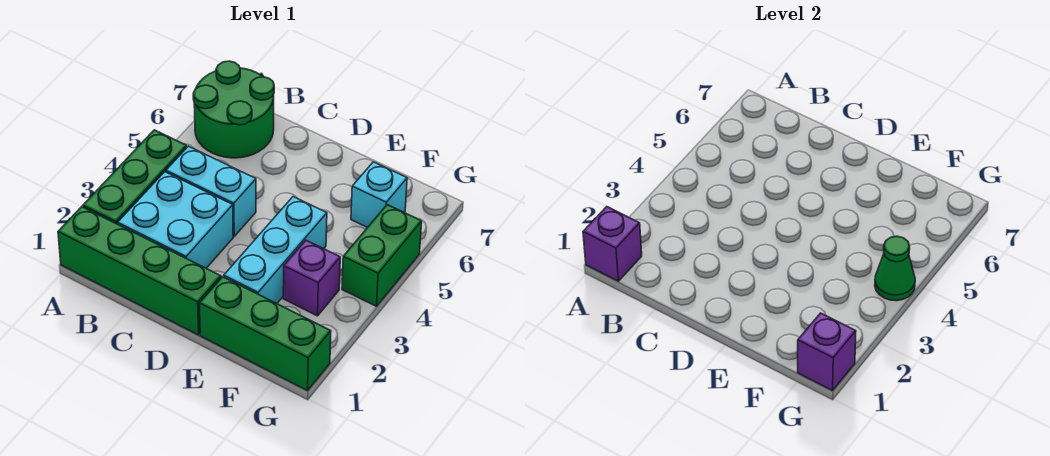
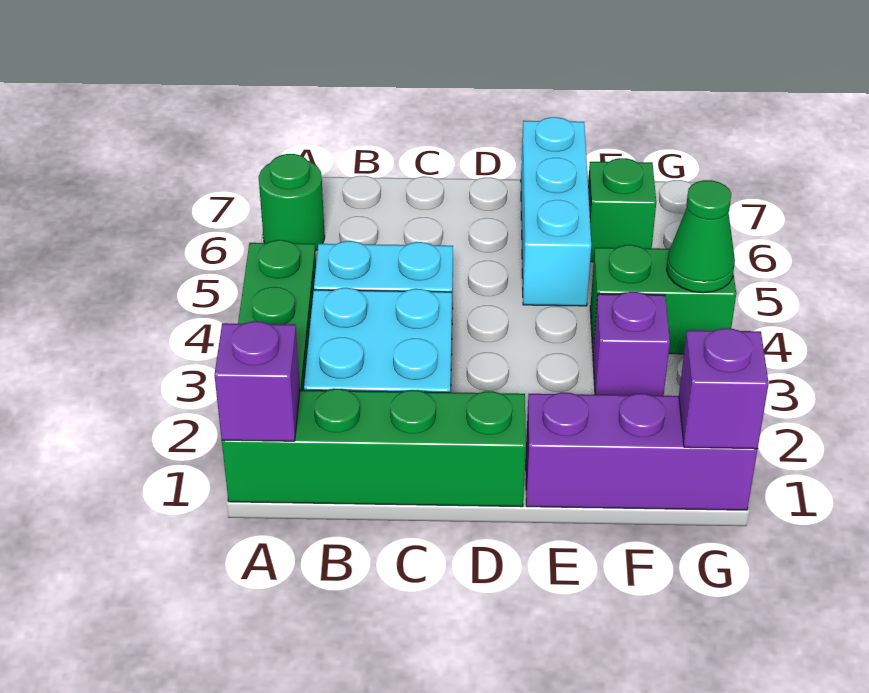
green round brick A6:B7 level 1 -> green round brick A6 level 1
green brick E1:G1 level 1 -> purple brick E1:G1 level 1
cyan brick E2:E4 level 1 -> cyan brick E5:E7 level 1
cyan brick F6 level 1 -> green brick F6 level 1
green brick G4:G5 level 1 -> green brick F4:G4 level 1

